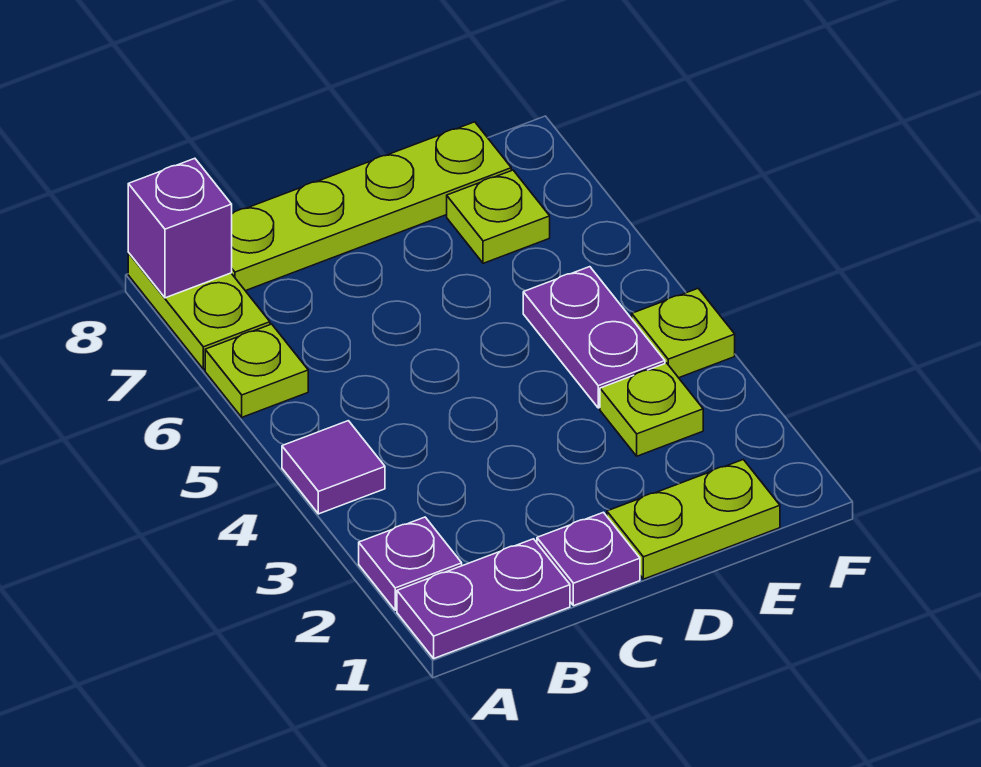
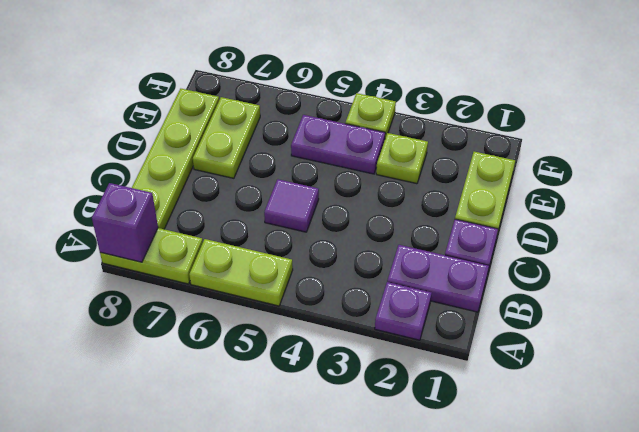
purple plate A1:B1 level 1 -> purple plate B1:B2 level 1
purple tile A4 level 1 -> purple tile C5 level 1
lime plate A6 level 1 -> lime plate A5:A6 level 1
lime plate E7 level 1 -> lime plate D7:E7 level 1

